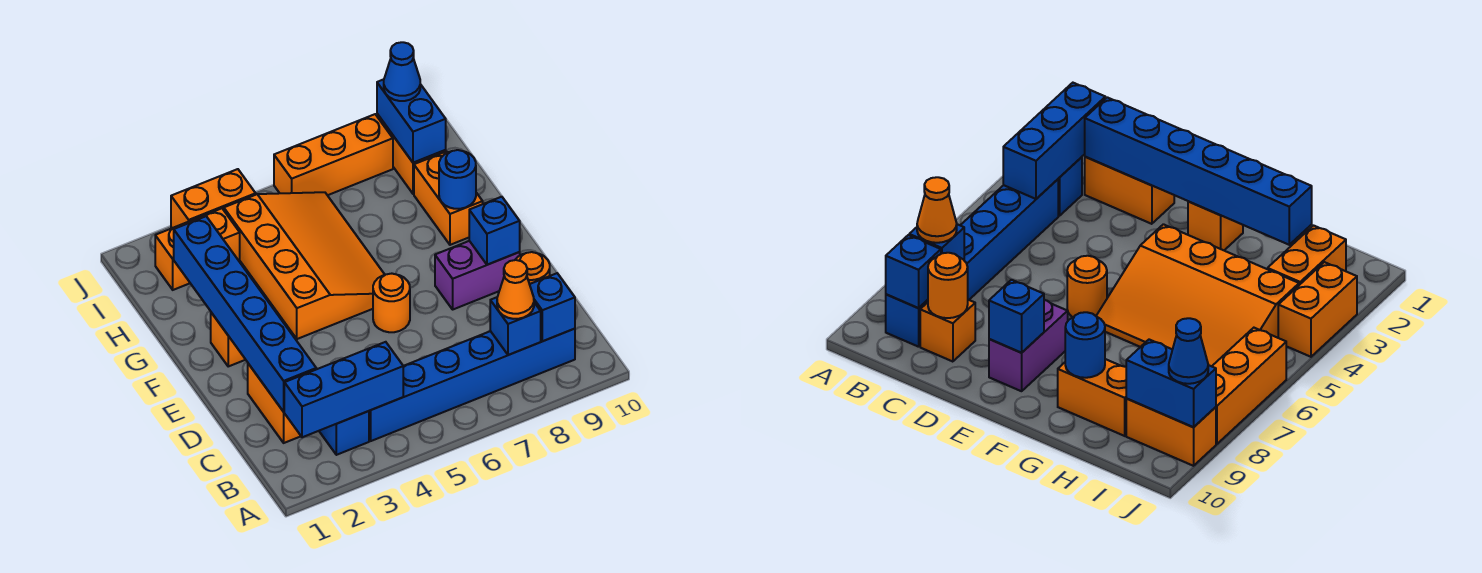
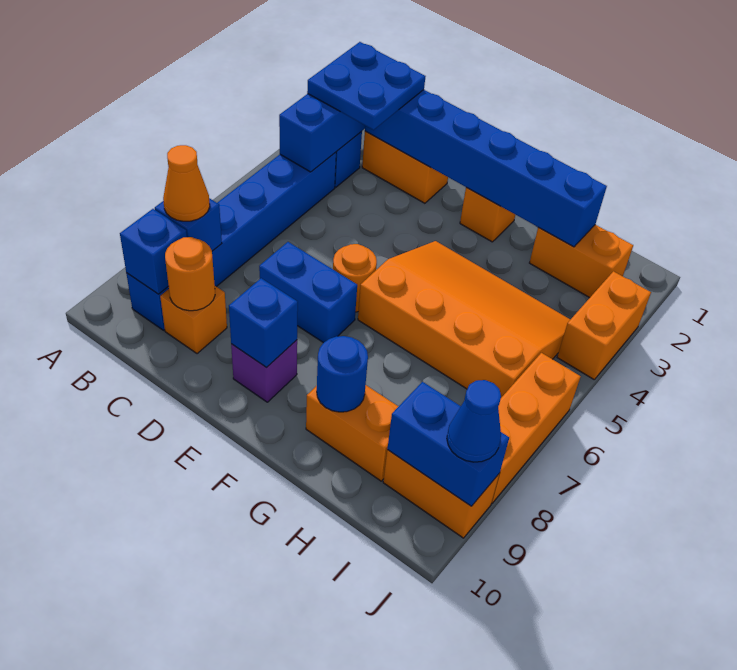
none -> blue plate B2:C3 level 3
none -> blue brick D7:E7 level 1
purple brick E8:E9 level 1 -> purple brick E9 level 1
orange slope F4:I6 level 1 top 4 -> orange slope F4:I6 level 1 top 6
orange brick I2:I3 level 1 -> orange brick H2:I2 level 1

